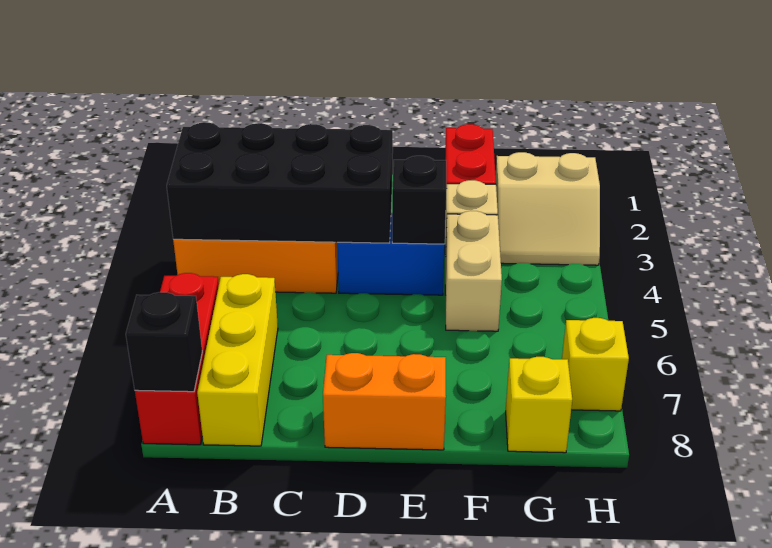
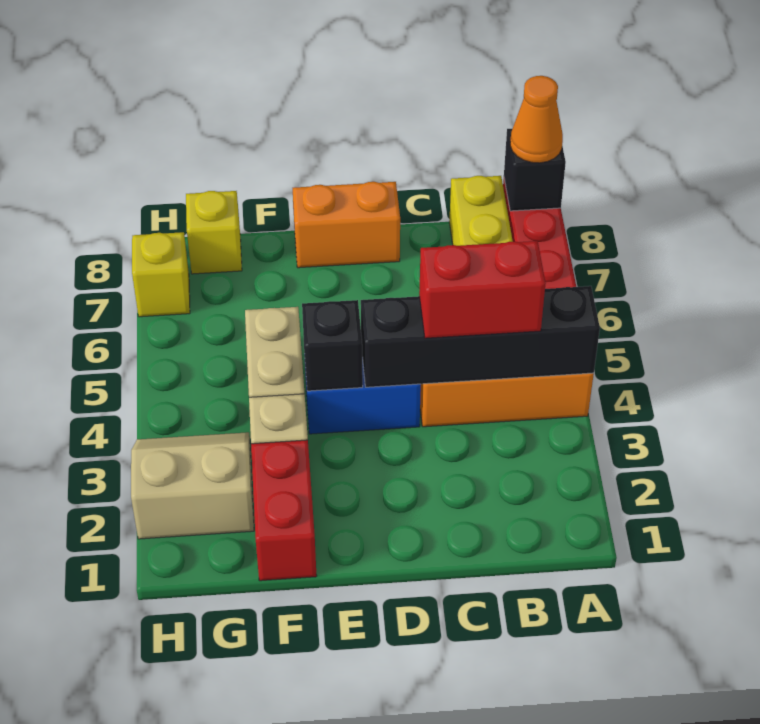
black brick A3:D4 level 2 -> black brick A4:D4 level 2
none -> orange cone A8 level 3
none -> red brick B4:C4 level 3

